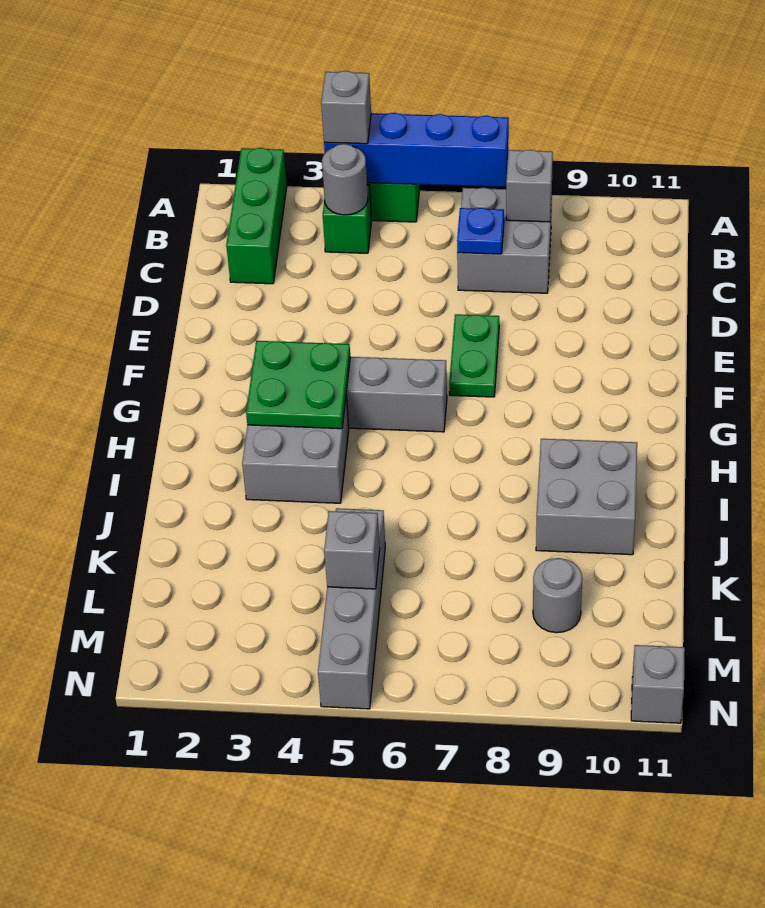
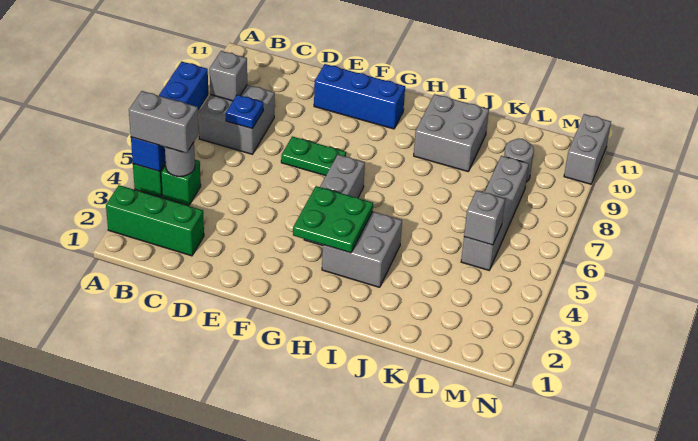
grey brick A4 level 3 -> grey brick A4:B4 level 3
none -> blue brick E10:G10 level 1
grey brick K5:N5 level 1 -> grey brick L5:L8 level 1
grey brick N11 level 1 -> grey brick N10:N11 level 1

